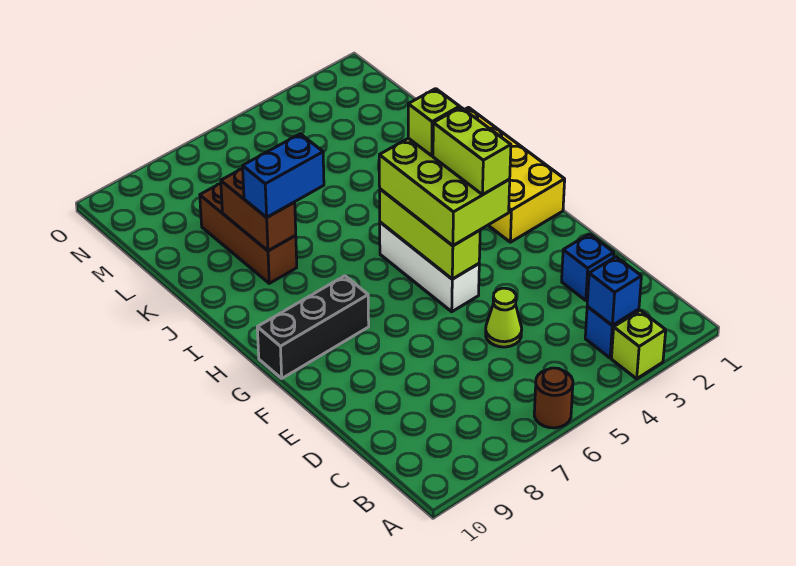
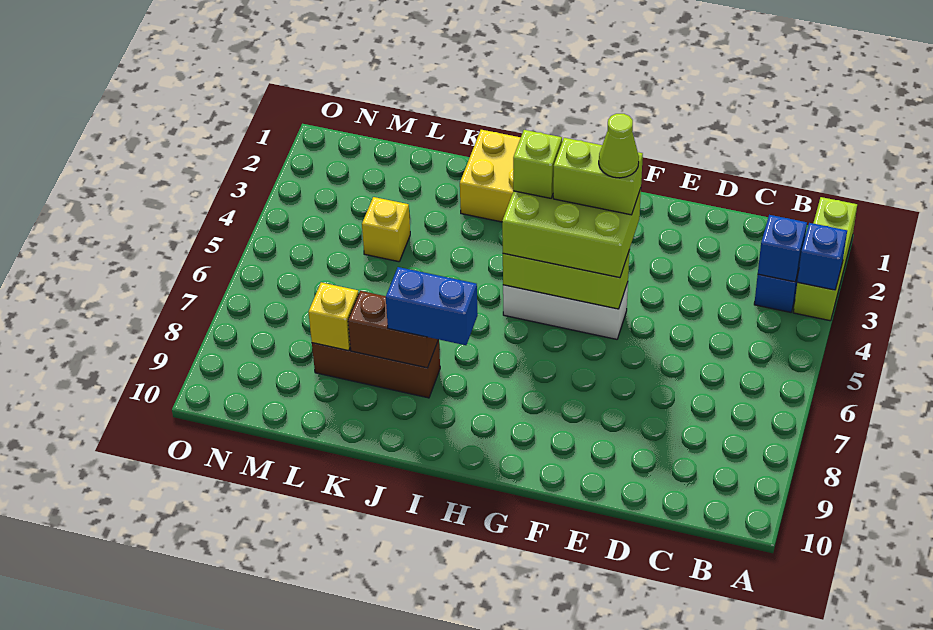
lime brick A3 level 1 -> lime brick A1:A3 level 1
brown round brick A6 level 1 -> none
blue brick D2 level 1 -> blue brick A3 level 2
lime cone D5 level 1 -> lime cone F4 level 5
black brick G8:G10 level 1 -> none
blue brick J7:J8 level 3 -> blue brick I8:J8 level 3
none -> yellow brick L4 level 1
none -> yellow brick L8 level 2

